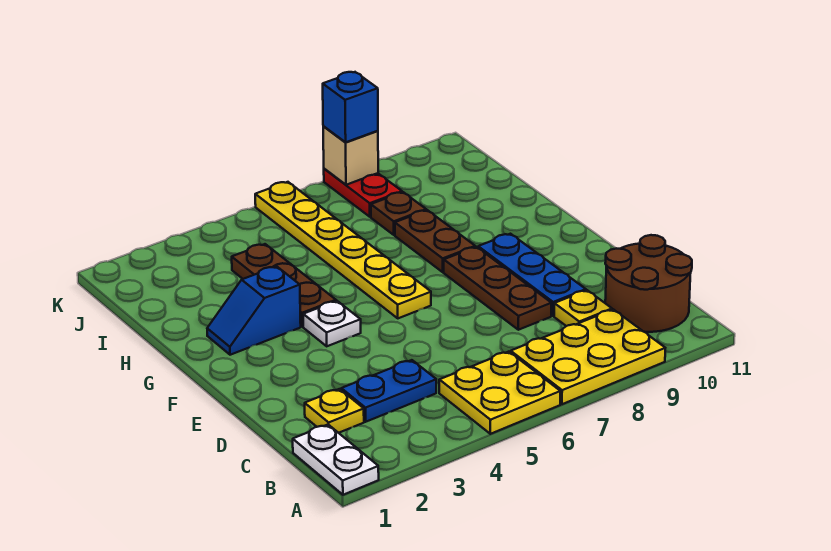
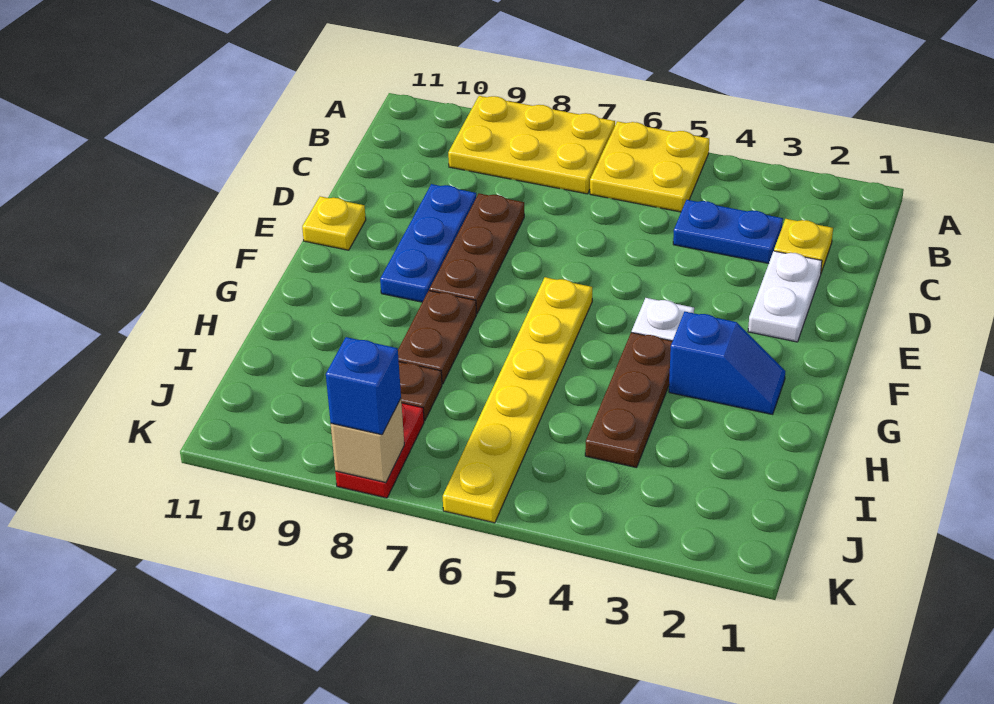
white plate A1:B1 level 1 -> white plate D2:E2 level 1
brown round brick B10:C11 level 1 -> none
yellow plate C9 level 1 -> yellow plate E11 level 1

